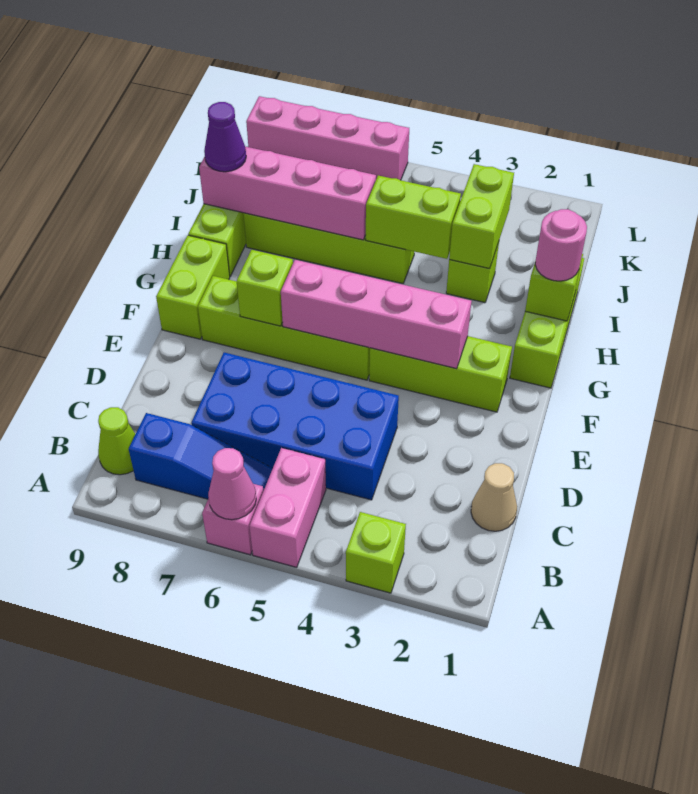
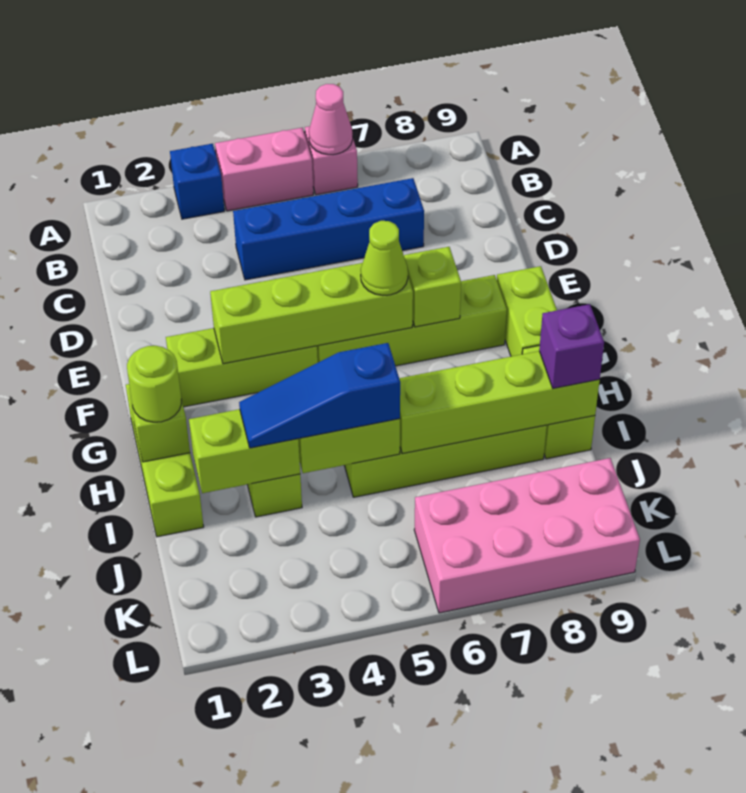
lime brick A3 level 1 -> blue brick A3 level 1
pink brick A5:B5 level 1 -> pink brick A4:A5 level 1
blue slope B6:B8 level 1 top 8 -> blue slope I3:I5 level 3 top 5
lime cone B9 level 1 -> lime cone F6 level 3
tan cone C1 level 1 -> none
blue brick C4:D7 level 1 -> blue brick C4:C7 level 1
pink brick F3:F6 level 2 -> lime brick F3:F6 level 2
pink round brick H1 level 3 -> lime round brick H1 level 3
lime brick I3:J3 level 2 -> lime brick I2:I3 level 2
pink brick I6:I9 level 2 -> lime brick I6:I9 level 2
purple cone I9 level 3 -> purple brick I9 level 3
pink brick L6:L9 level 1 -> pink brick K6:L9 level 1

